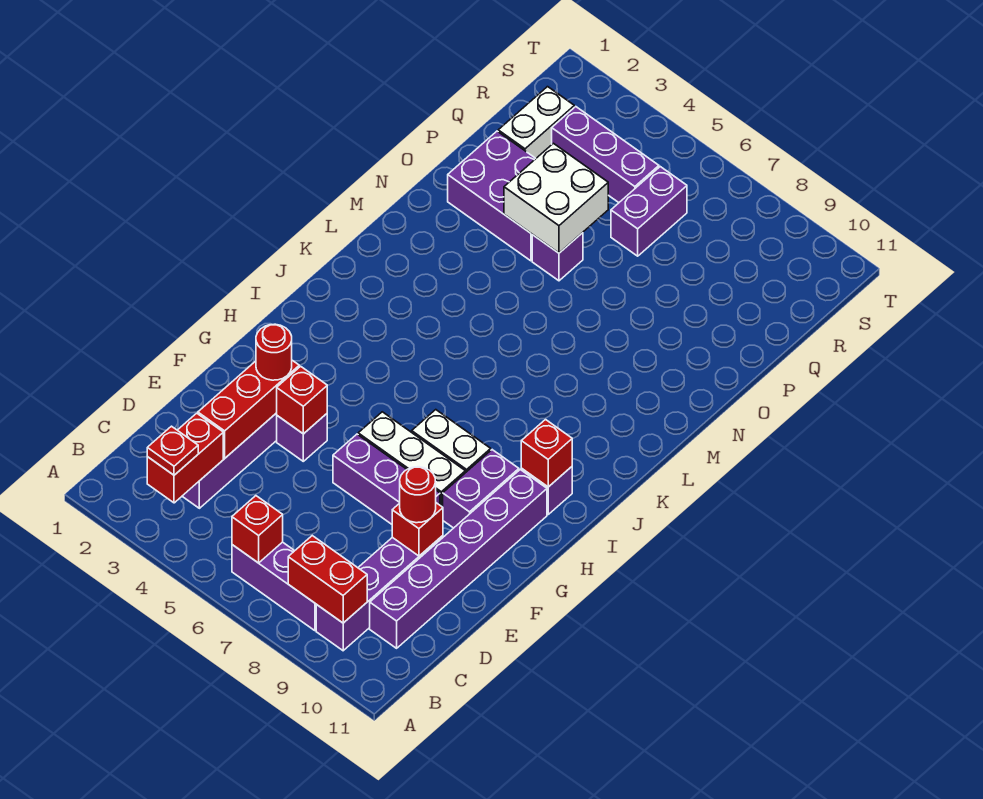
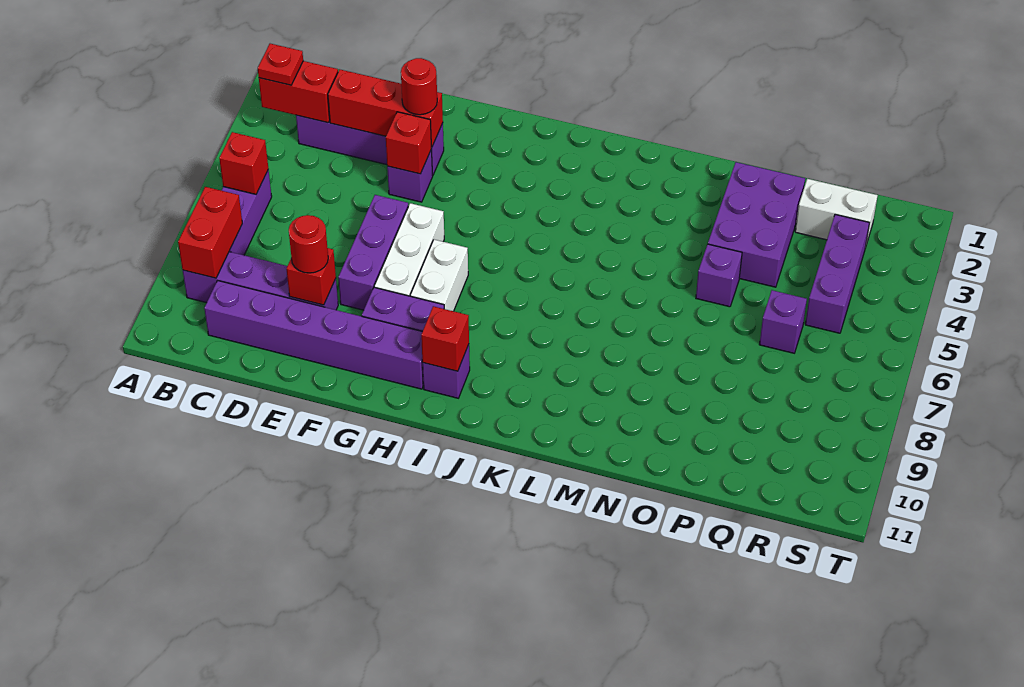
white brick O4:P5 level 2 -> none
purple brick Q6:R6 level 1 -> purple brick Q6 level 1

